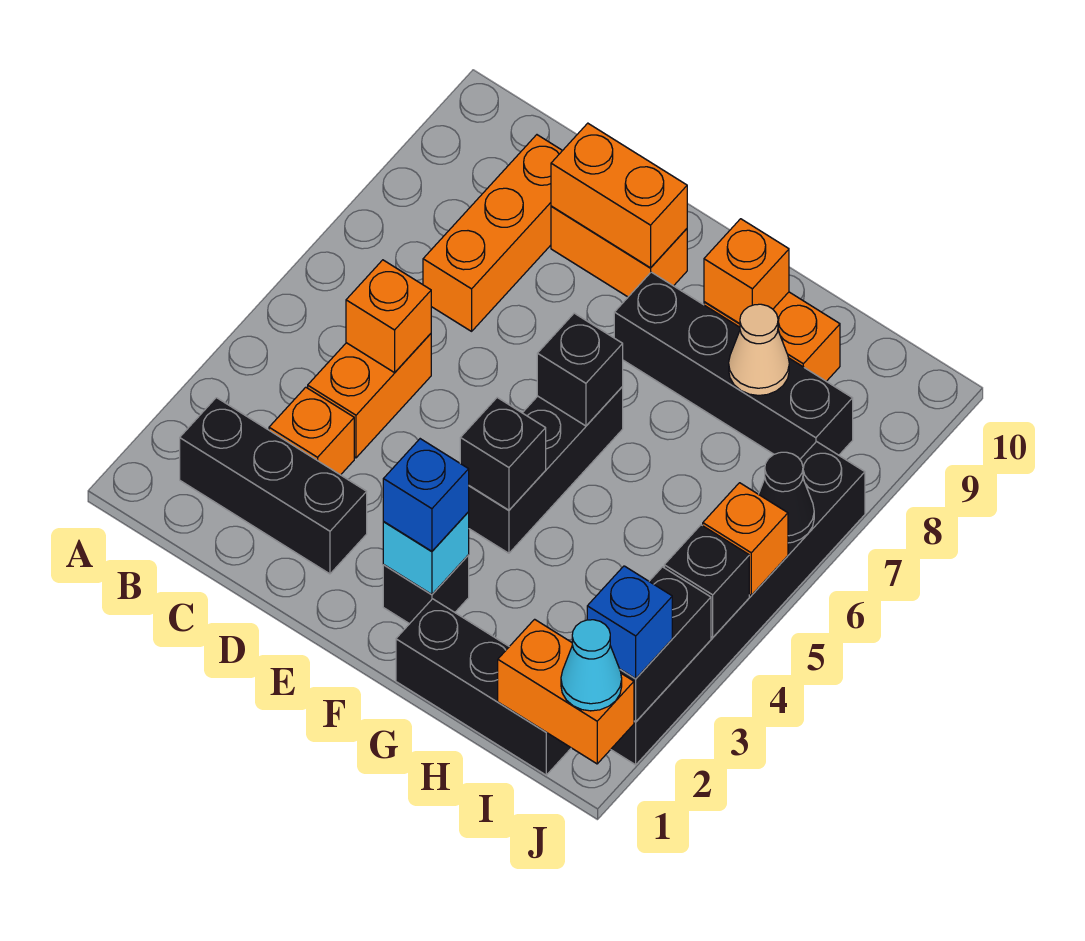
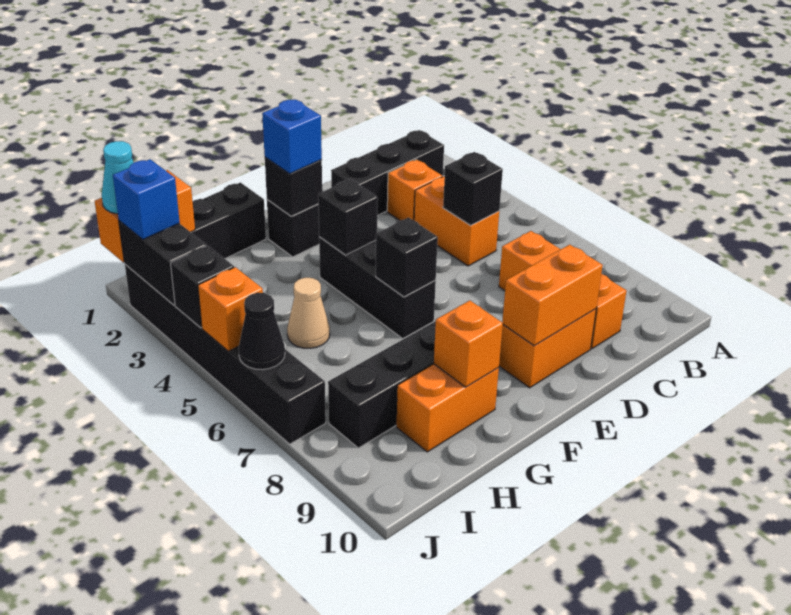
orange brick C5 level 2 -> black brick C5 level 2
cyan brick F2 level 2 -> black brick F2 level 2
tan cone H8 level 2 -> tan cone H5 level 1

